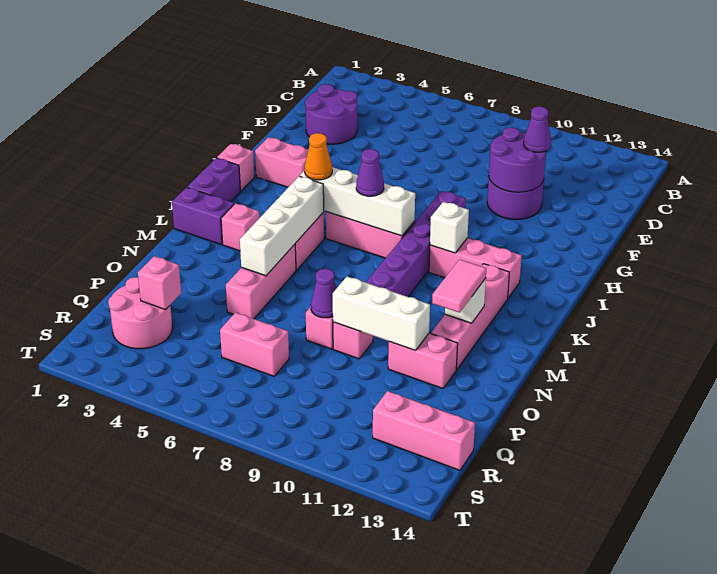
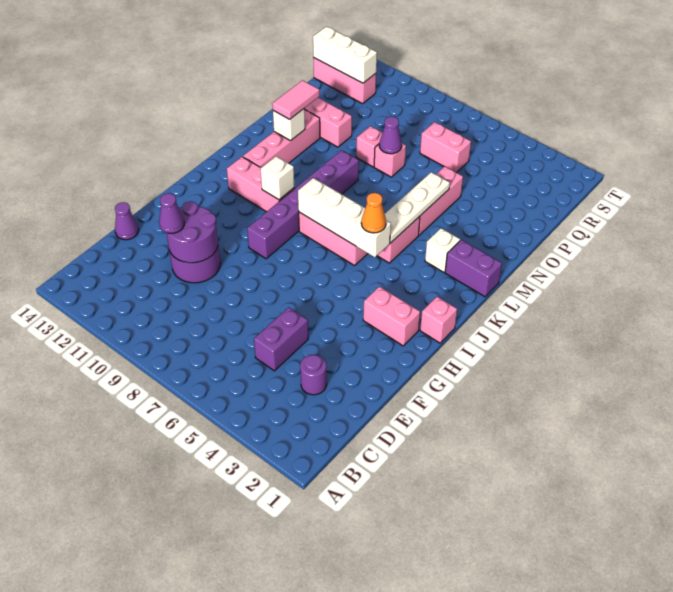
purple round brick D2:E3 level 1 -> purple round brick D3 level 1
purple brick J1:K1 level 1 -> purple brick D5:E5 level 1
purple cone J7 level 3 -> purple cone E14 level 1
white brick K5:N5 level 2 -> white plate K5:N5 level 2
pink brick L3 level 1 -> white brick L3 level 1
white brick O9:O11 level 2 -> white brick R12:R14 level 2
pink round brick Q2:R3 level 1 -> none
pink brick Q3 level 2 -> none

